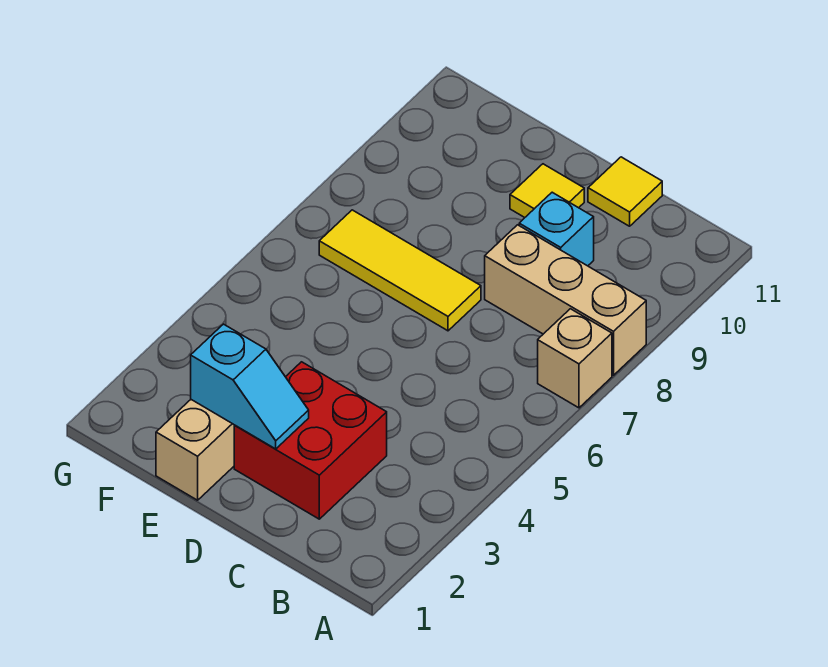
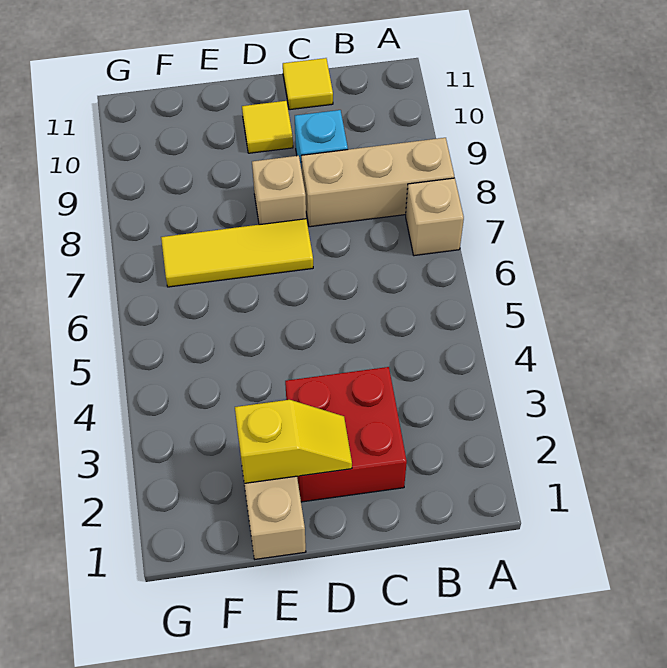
cyan slope D2:E2 level 2 top E -> yellow slope D2:E2 level 2 top E
none -> tan brick D8 level 1

